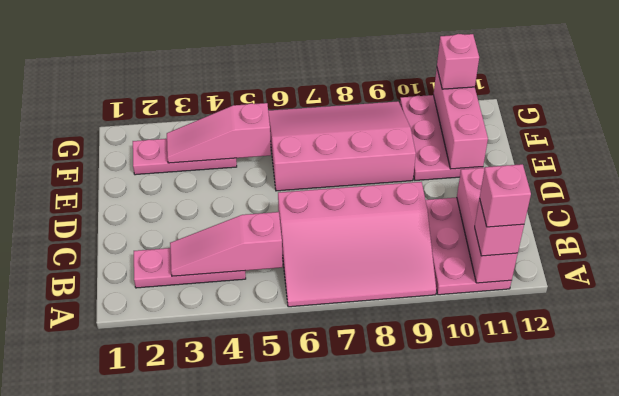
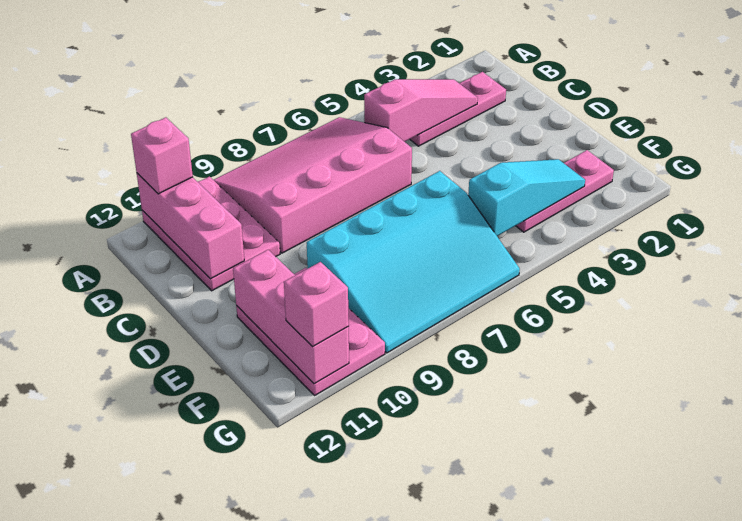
pink brick A11 level 4 -> none
pink slope E6:G9 level 1 top E -> cyan slope E6:G9 level 1 top E
pink slope F3:F5 level 2 top 5 -> cyan slope F3:F5 level 2 top 5

